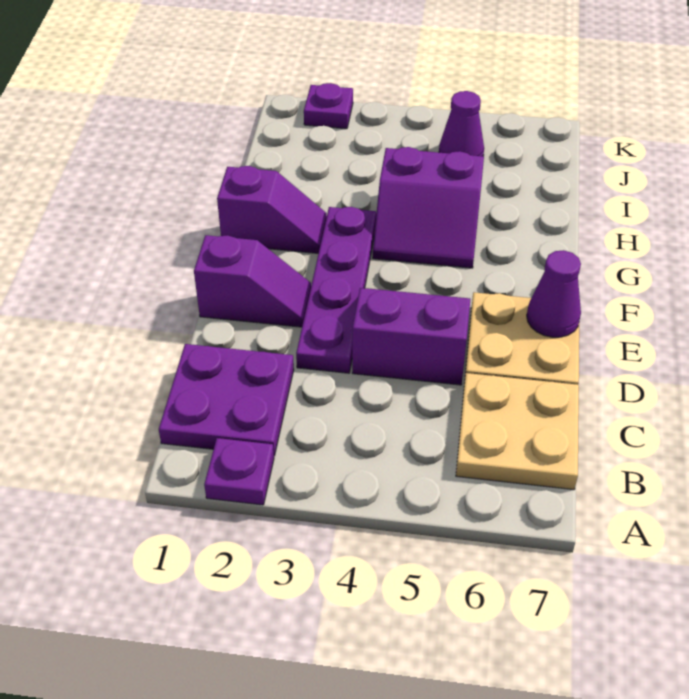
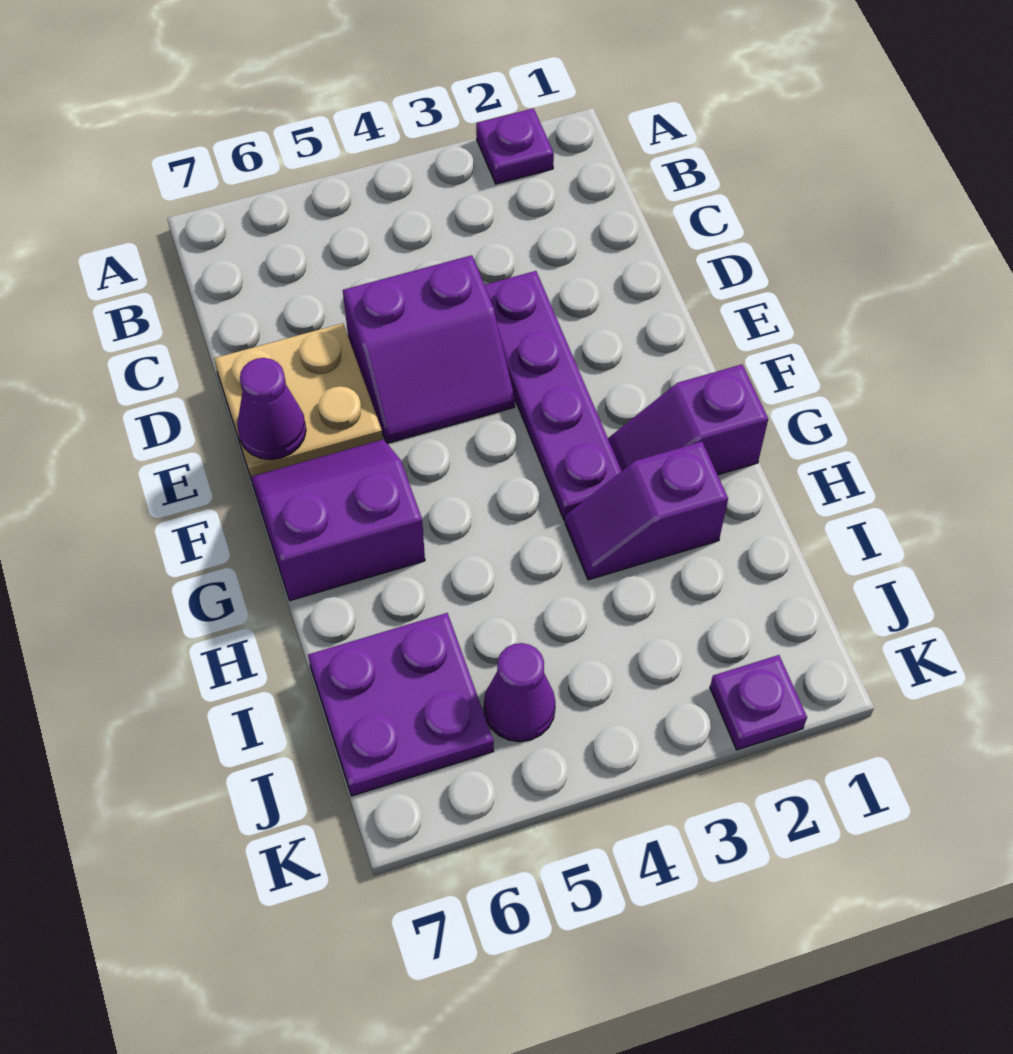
purple plate B1:C2 level 1 -> purple plate I6:J7 level 1
tan plate B6:C7 level 1 -> none
purple slope E1:E2 level 1 top 1 -> purple slope H2:H3 level 1 top 2
purple slope G4:H5 level 1 top H -> purple slope F6:G7 level 1 top G

